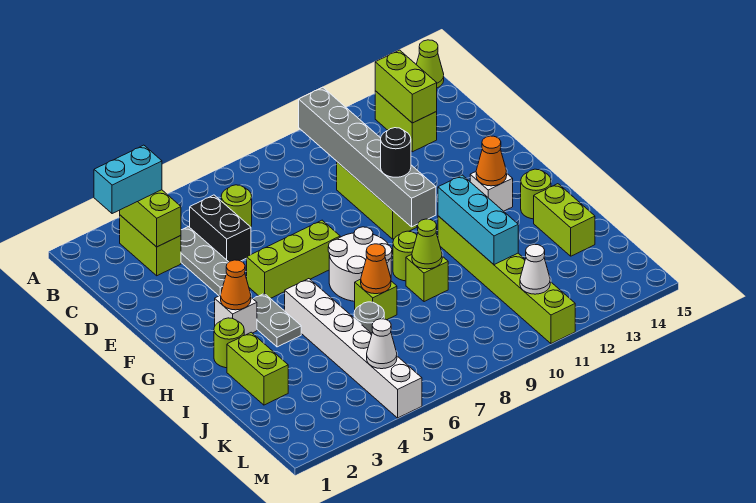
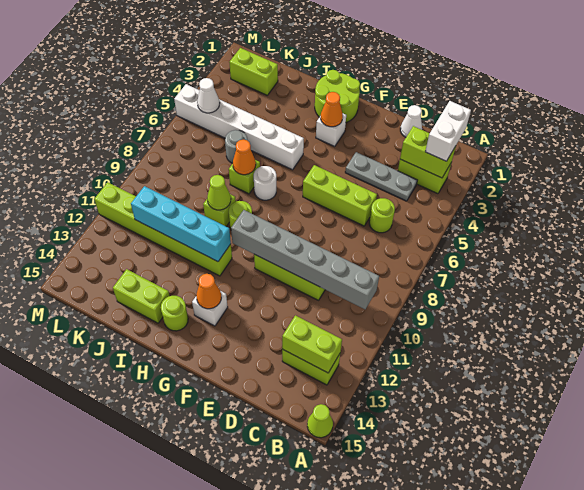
cyan brick B2:B3 level 3 -> white brick B2:B3 level 3
black brick C5:D5 level 1 -> none
lime brick F5:F7 level 1 -> lime brick D6:F6 level 1
black round brick F10 level 3 -> none
grey plate G4:H4 level 1 -> none
white round brick G7:H8 level 1 -> white round brick H7 level 1
lime round brick H2 level 1 -> lime round brick G1:H2 level 1
cyan brick H11:J11 level 2 -> cyan brick H11:K11 level 2
lime brick I2:J2 level 1 -> lime brick K2:L2 level 1
white cone L11 level 2 -> white cone D1 level 1

